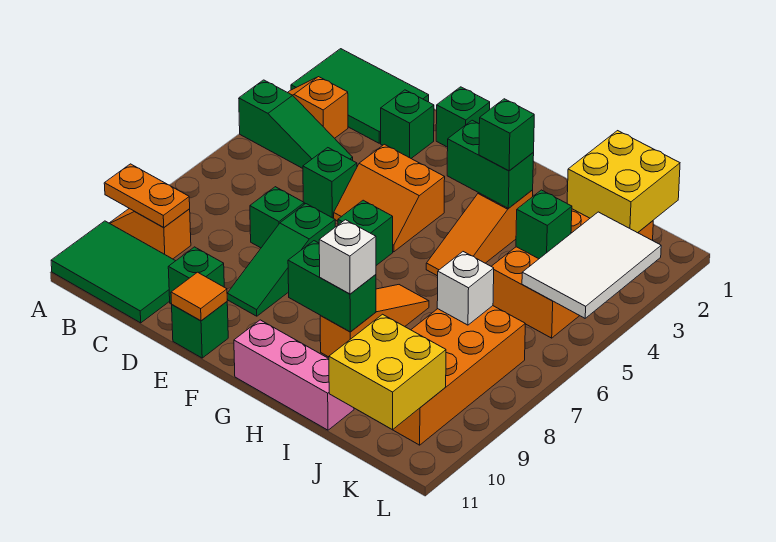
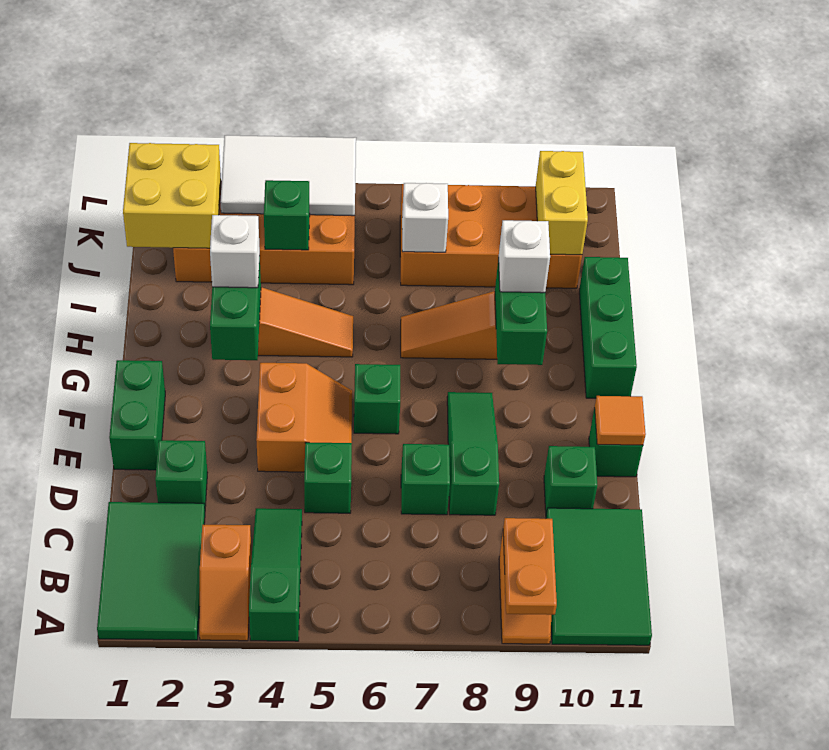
green brick E1 level 1 -> green brick E1:F1 level 1
green slope E7:E9 level 1 top 7 -> green slope D8:F8 level 1 top D
pink brick G11:I11 level 1 -> green brick G11:I11 level 1
green brick H3 level 3 -> white brick H3 level 3
yellow brick J10:K11 level 2 -> yellow brick J10:K10 level 2

